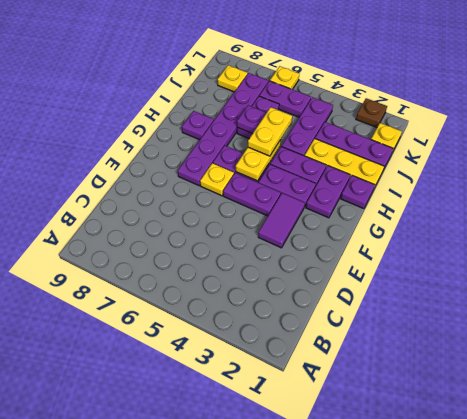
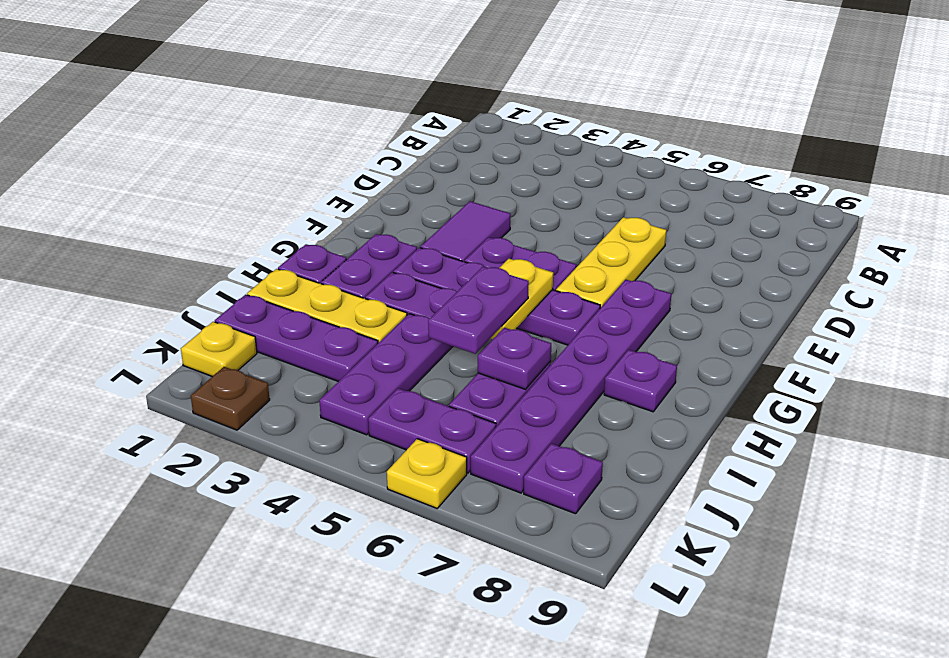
yellow plate F6 level 1 -> yellow plate D6:F6 level 1
yellow plate H5:I5 level 3 -> purple plate H5:I5 level 3
yellow plate K8 level 1 -> purple plate K8 level 1

